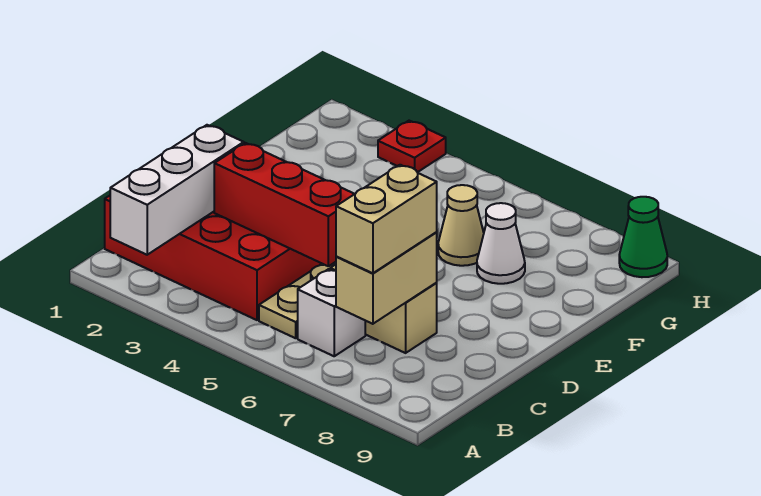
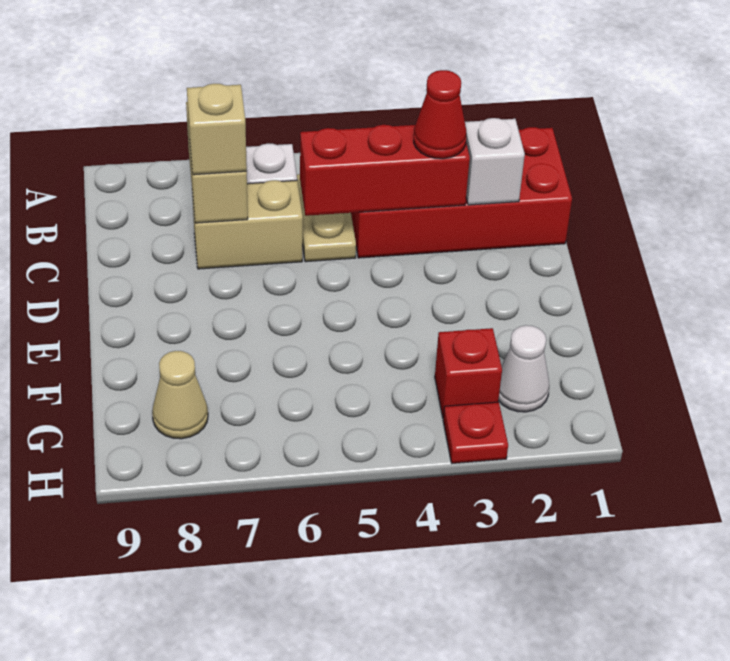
white brick A2:C2 level 2 -> white brick C2 level 2
tan brick B7:C7 level 3 -> tan brick C7 level 3
none -> red cone C3 level 3
tan cone F6 level 1 -> tan cone G8 level 1
white cone F7 level 1 -> white cone G2 level 1
none -> red brick G3 level 1
green cone H9 level 1 -> none

